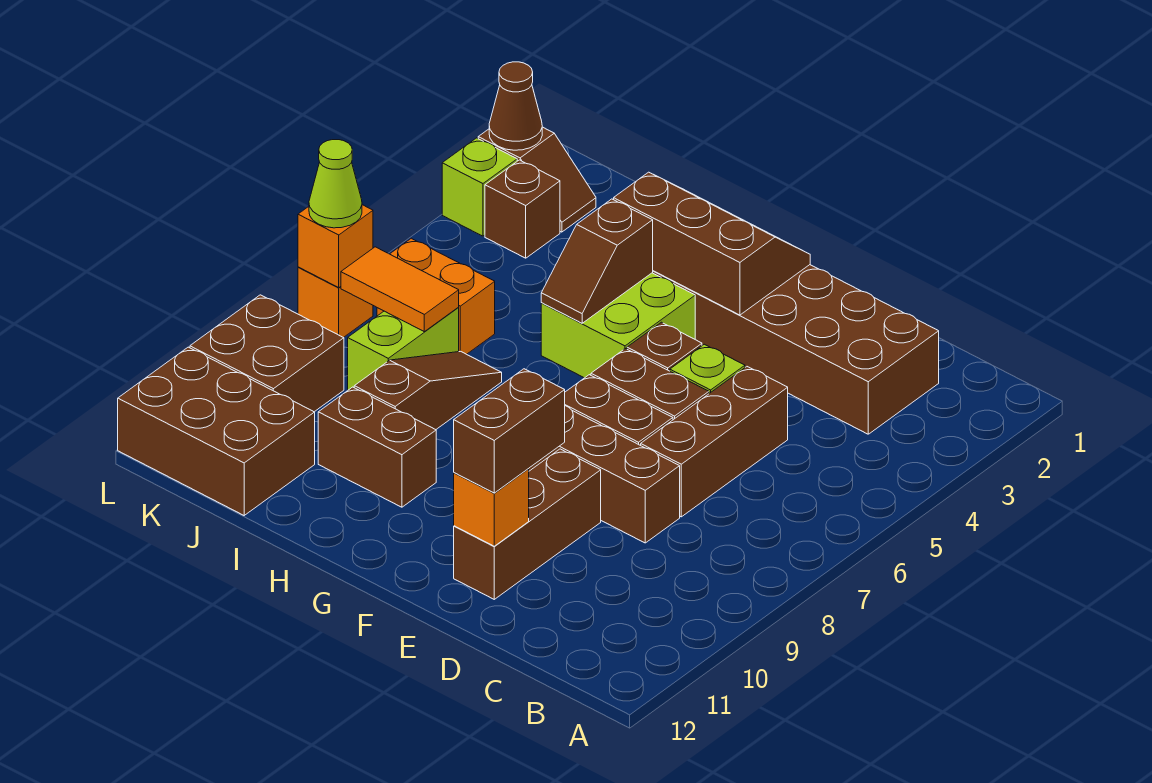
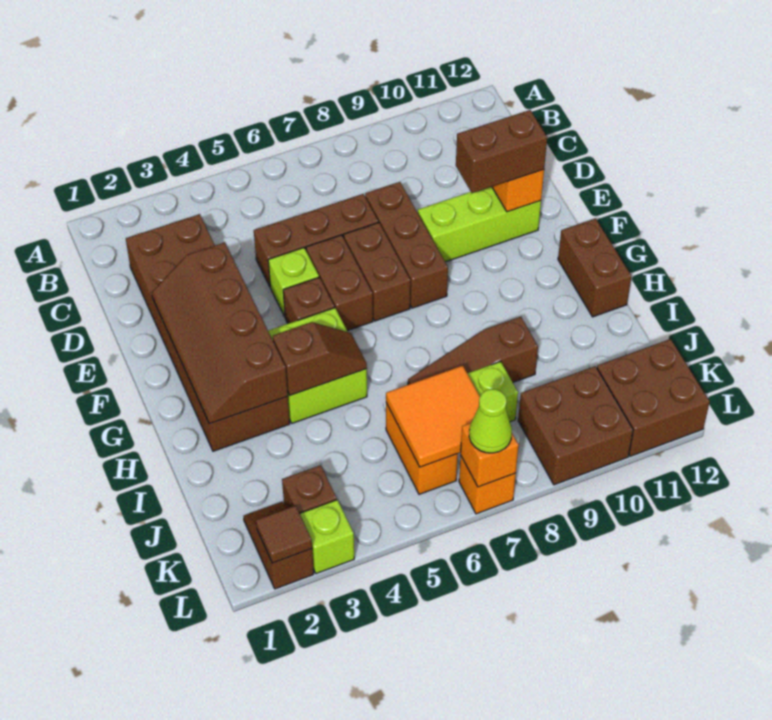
brown brick E9:E11 level 1 -> lime brick E9:E11 level 1
brown slope F2:H3 level 2 top 3 -> brown slope E2:H3 level 2 top 3
brown brick H10:I10 level 1 -> brown brick G12:H12 level 1
orange tile J7:K7 level 2 -> orange tile J6:K7 level 2
brown brick J11:L12 level 1 -> brown brick K11:L12 level 1
brown cone L2 level 2 -> brown tile L2 level 2

